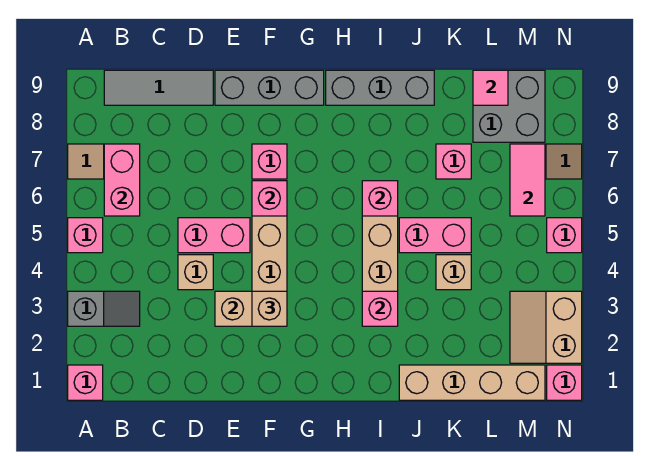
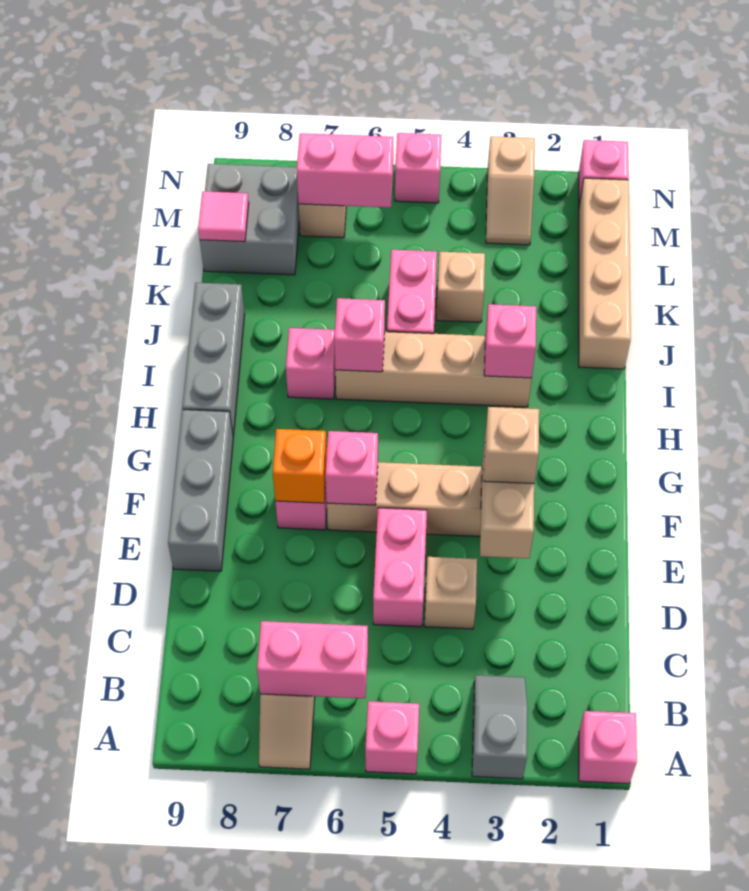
grey tile B9:D9 level 1 -> none
none -> orange brick F7 level 2
pink brick K7 level 1 -> pink brick I7 level 1
tan slope M2:N3 level 1 top N -> tan slope M3:N3 level 1 top N
pink tile M6:M7 level 2 -> pink brick M6:M7 level 2

